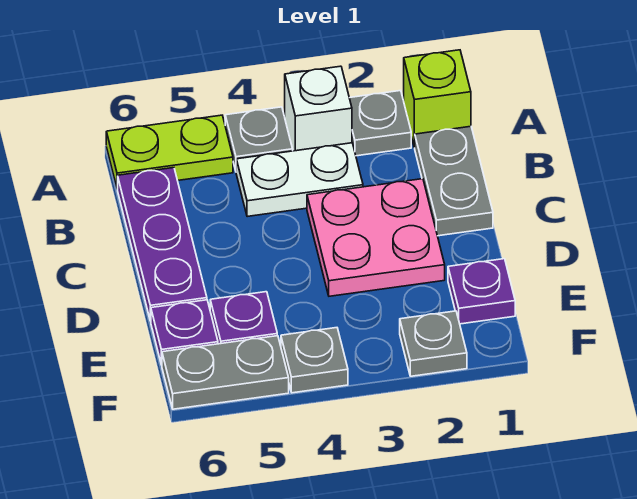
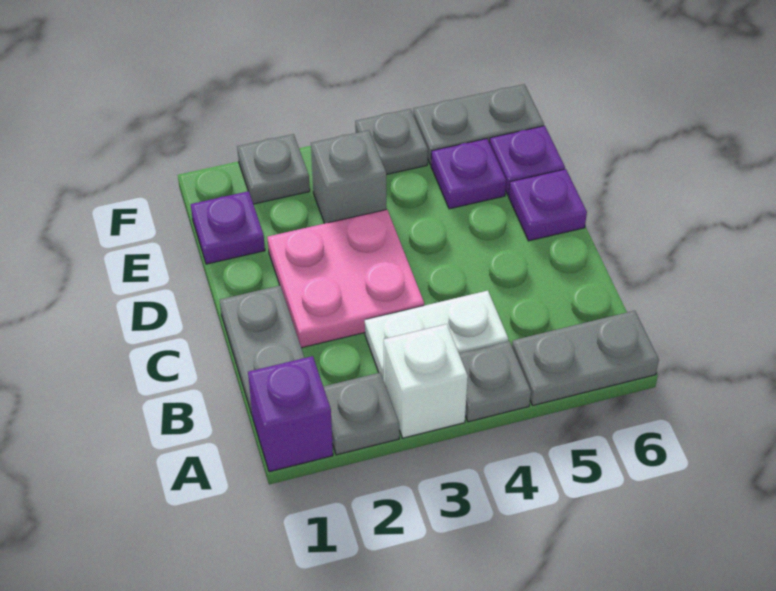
lime brick A1 level 1 -> purple brick A1 level 1
lime plate A5:A6 level 1 -> grey plate A5:A6 level 1
purple plate B6:D6 level 1 -> purple plate D6 level 1
none -> grey brick E3 level 1

